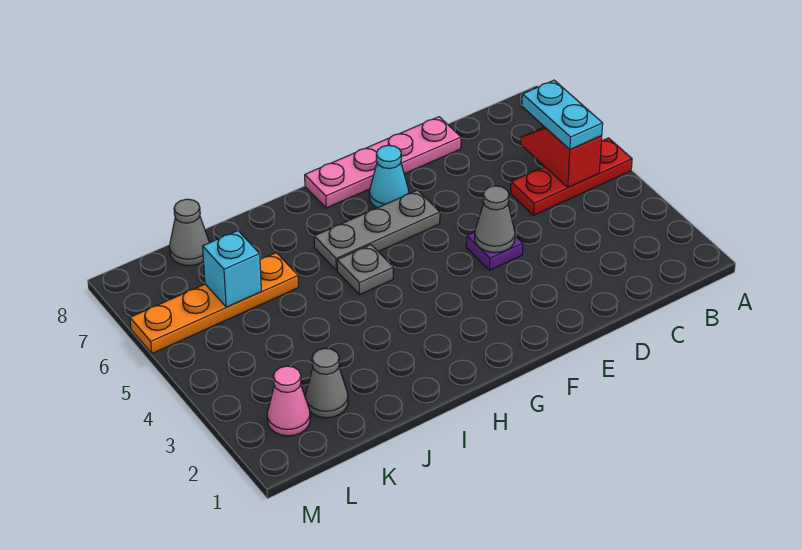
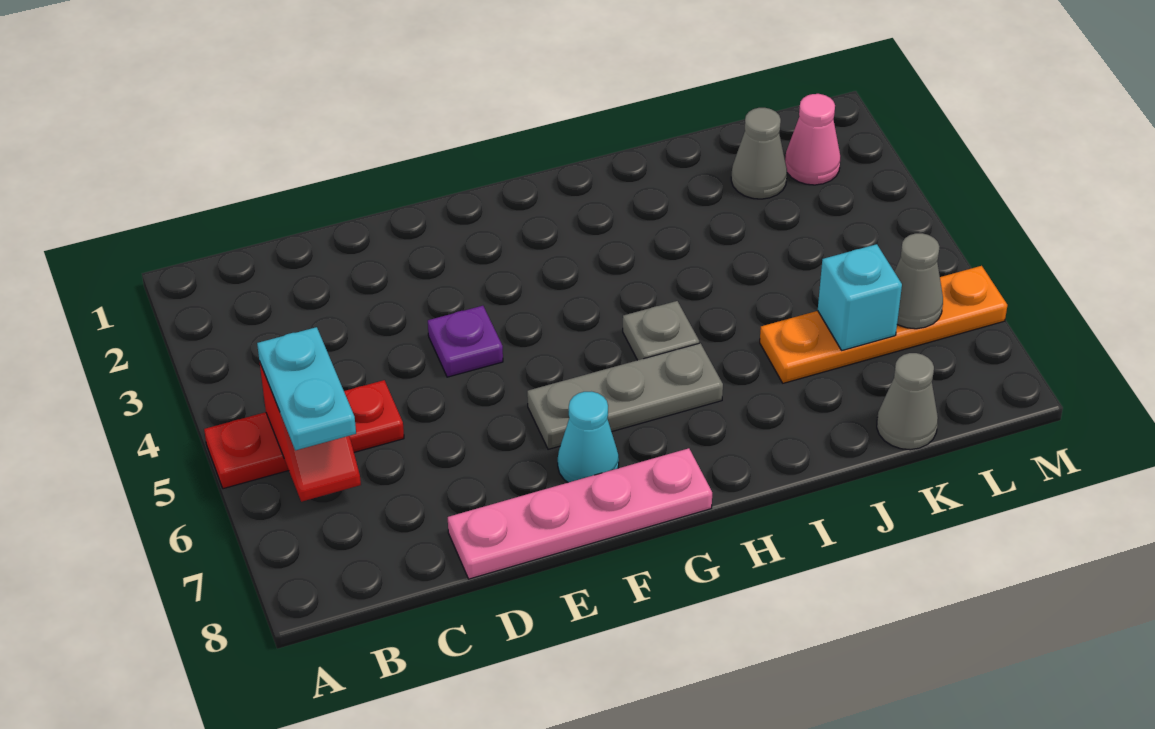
grey cone E4 level 2 -> grey cone L6 level 2

